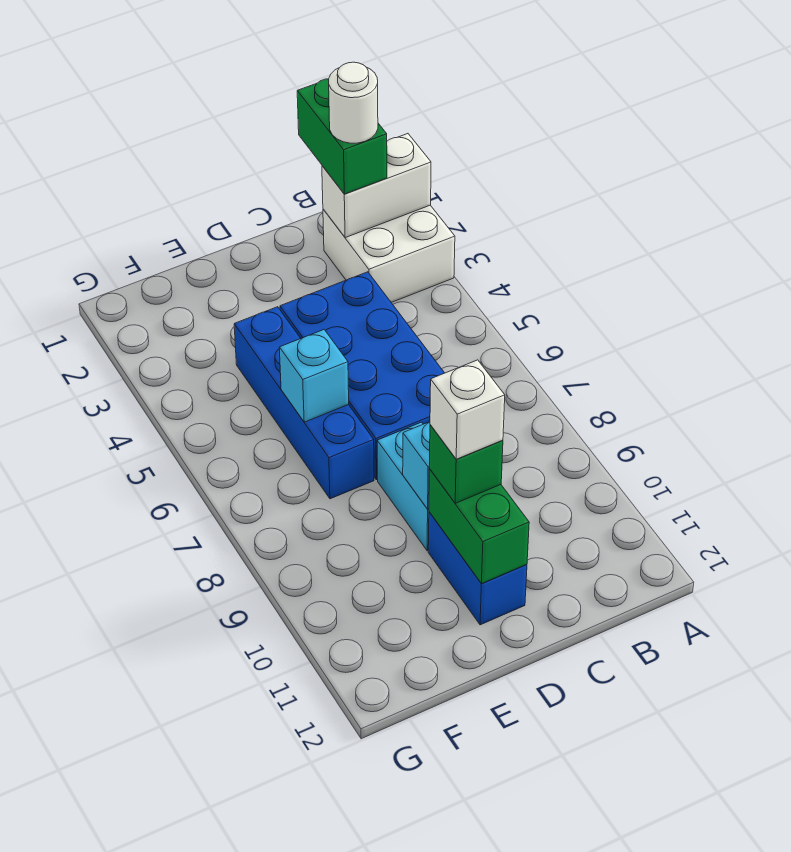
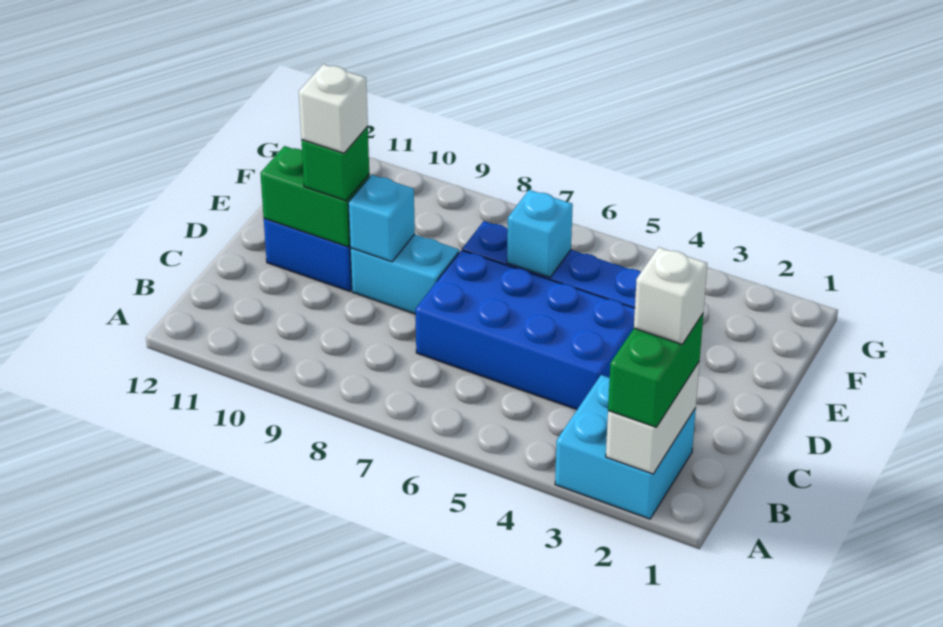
white brick A2:B3 level 1 -> cyan brick A2:B3 level 1
green brick B1:B2 level 3 -> green brick A2:B2 level 3
white round brick B2 level 4 -> white brick B2 level 4

